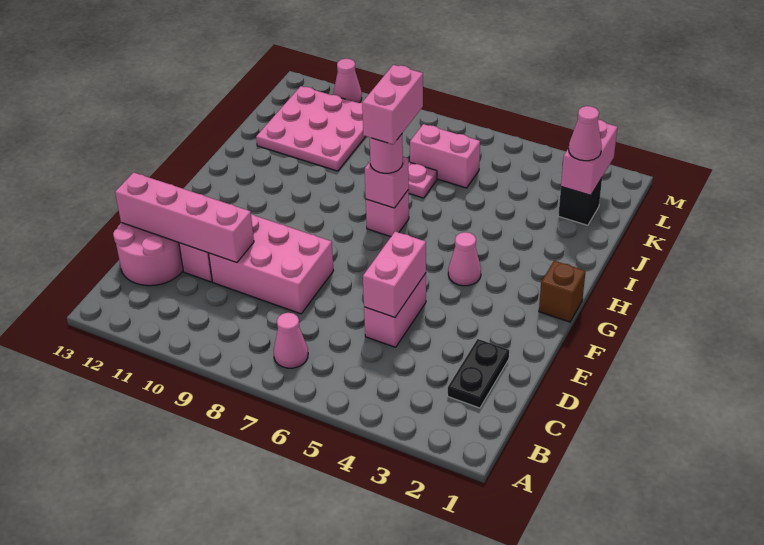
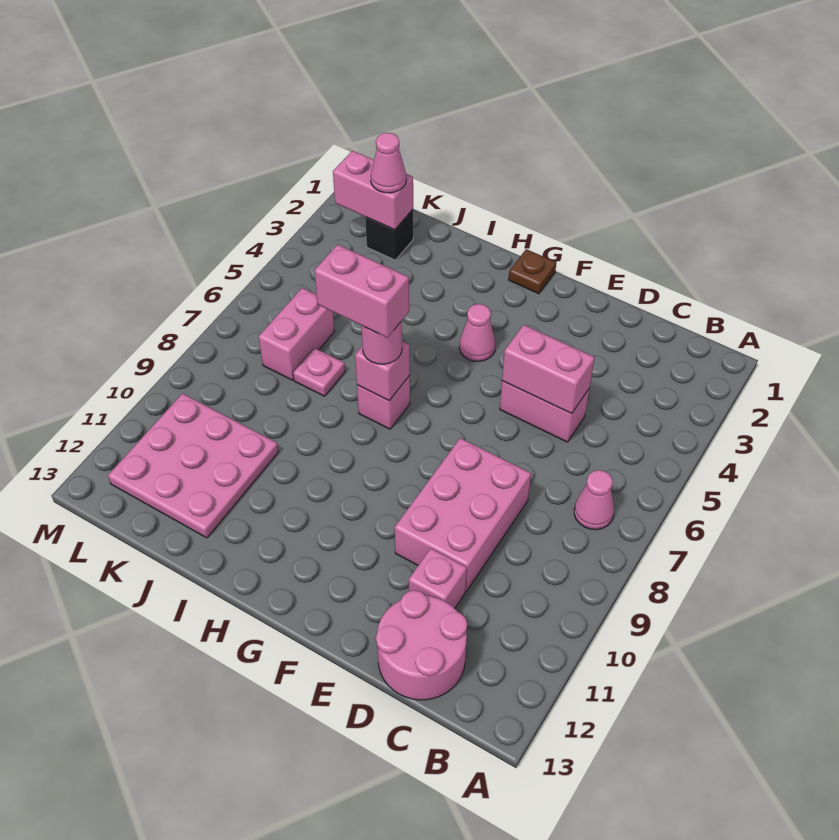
black plate C2:D2 level 1 -> none
pink brick D10:D13 level 2 -> none
brown brick G1 level 1 -> brown plate G1 level 1
pink cone M11 level 1 -> none

